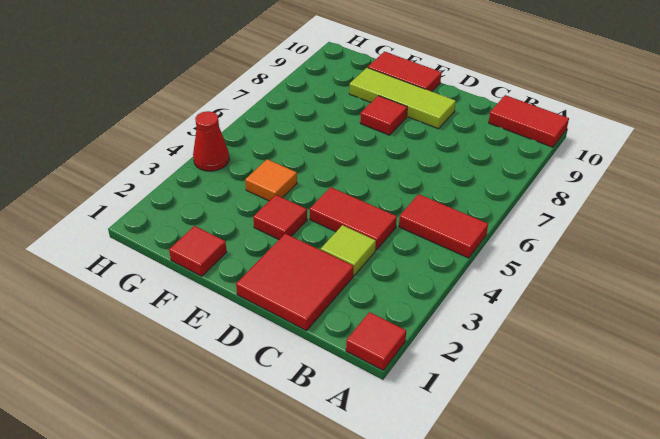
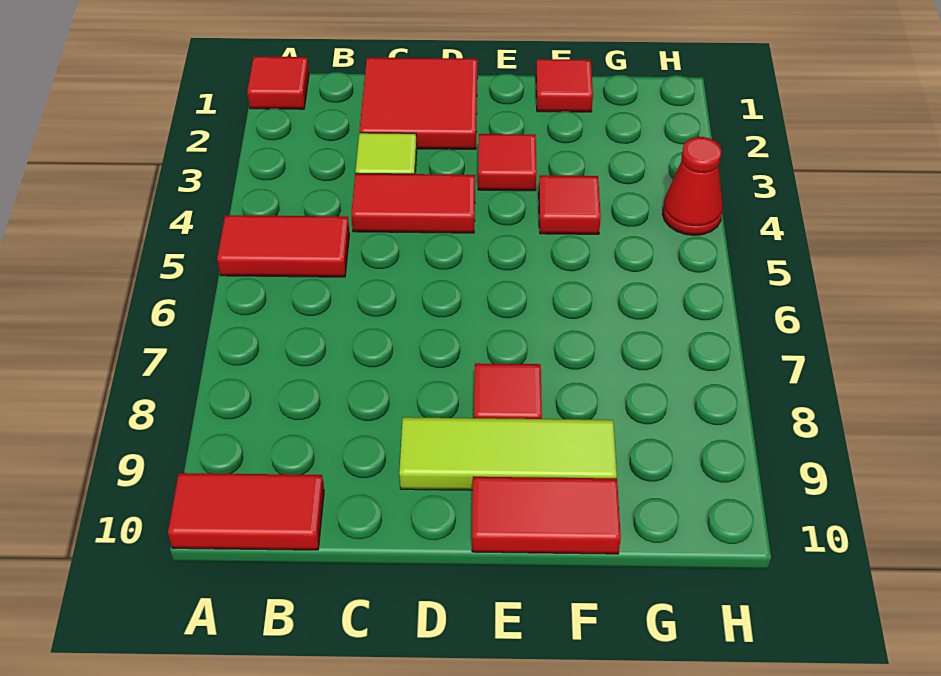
orange tile F4 level 1 -> red tile F4 level 1

